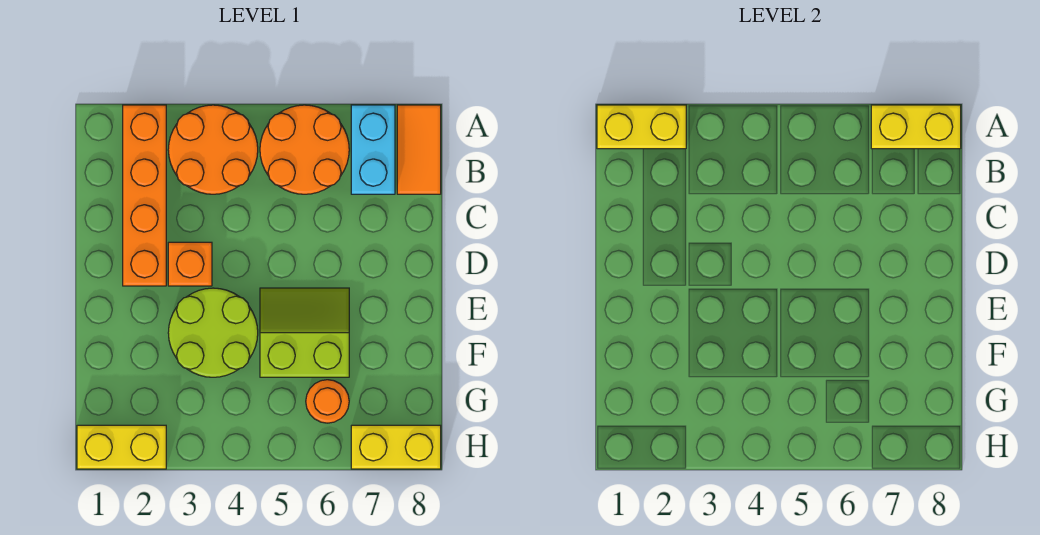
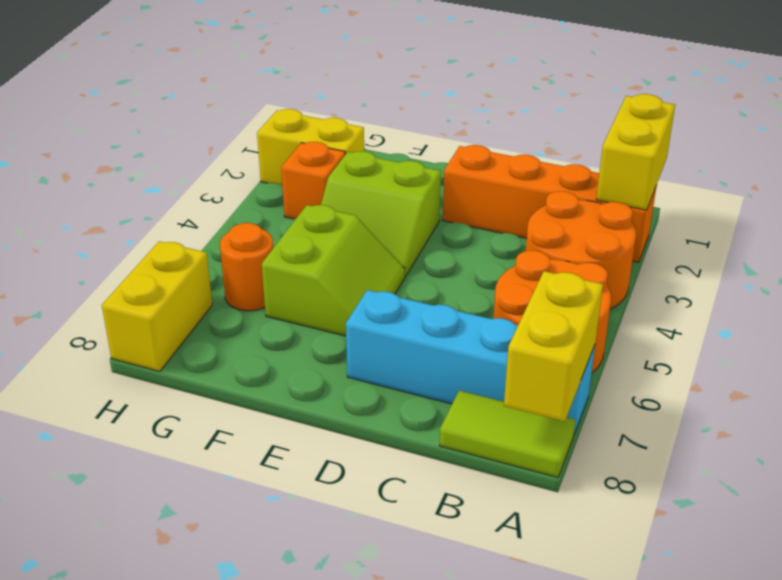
cyan brick A7:B7 level 1 -> cyan brick A7:D7 level 1
orange tile A8:B8 level 1 -> lime tile A8:B8 level 1
orange brick D3 level 1 -> orange brick G3 level 1
lime round brick E3:F4 level 1 -> lime slope E3:F4 level 1 top 3
yellow brick H1:H2 level 1 -> yellow brick G2:H2 level 1

